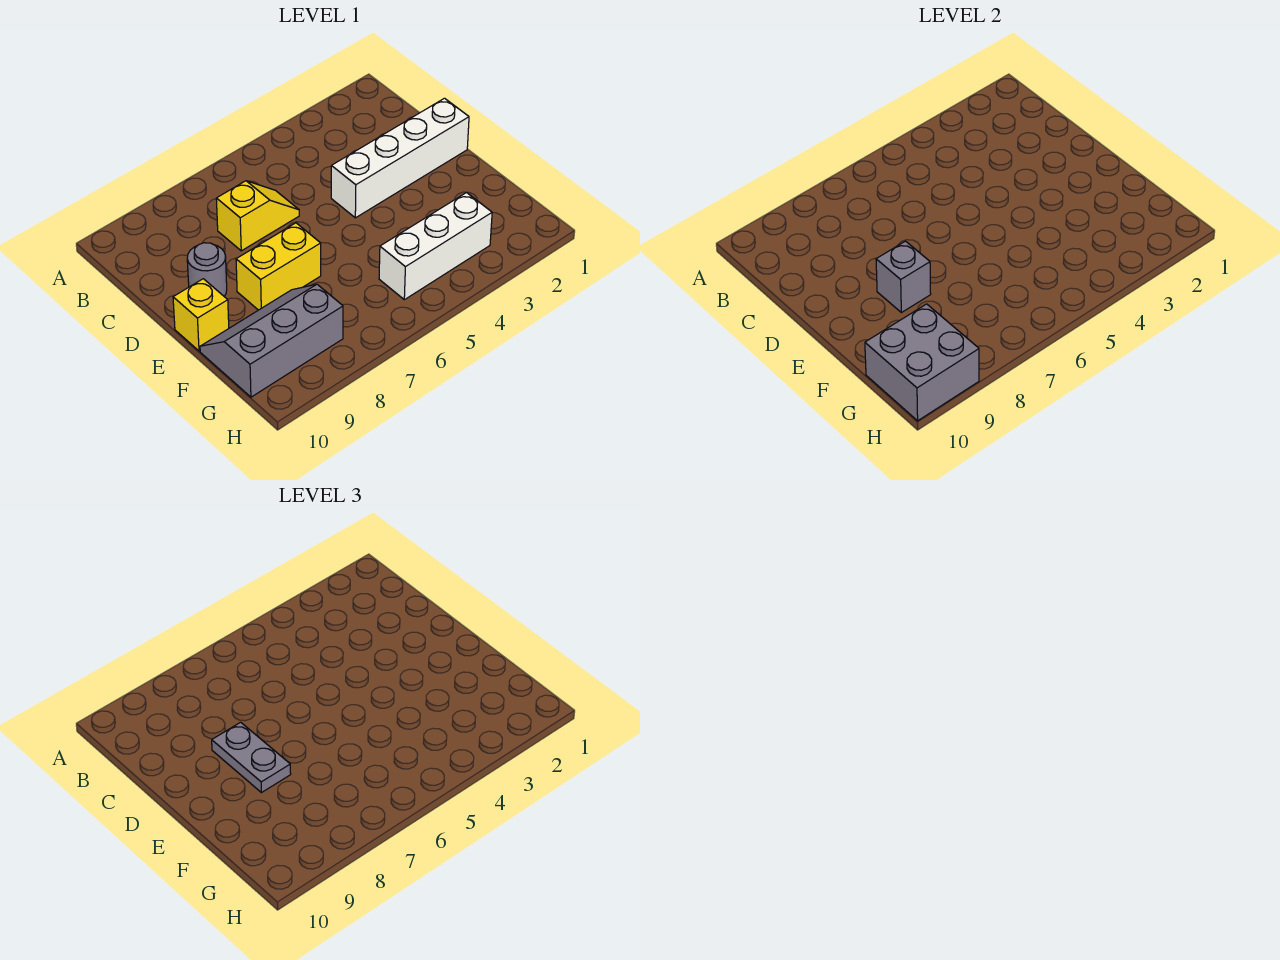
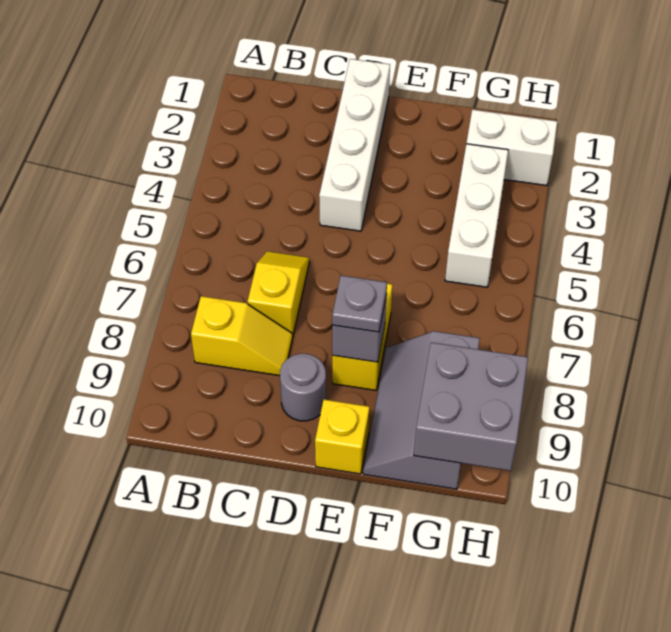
none -> yellow slope B8:C8 level 1 top B
grey plate D8:E8 level 3 -> grey plate E8 level 3
none -> white brick G2:H2 level 1

